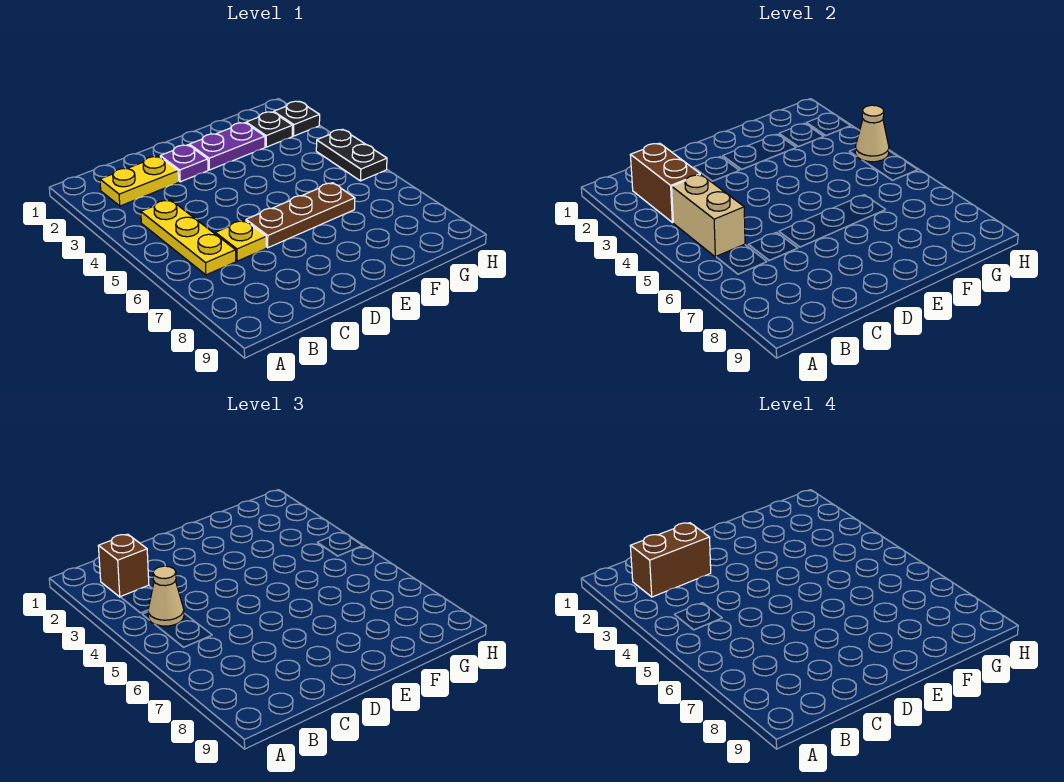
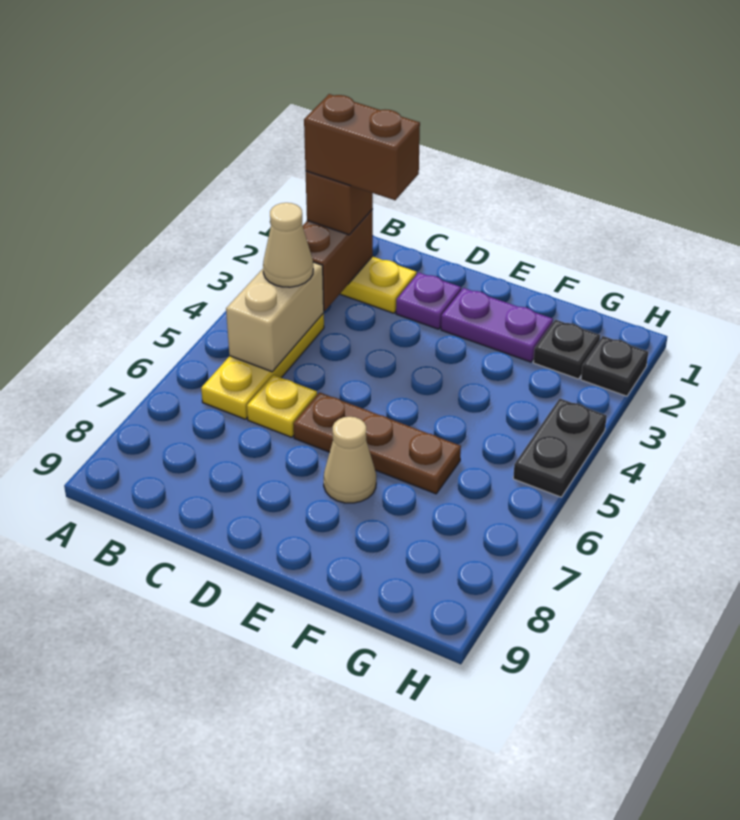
tan cone H4 level 2 -> tan cone E7 level 1

